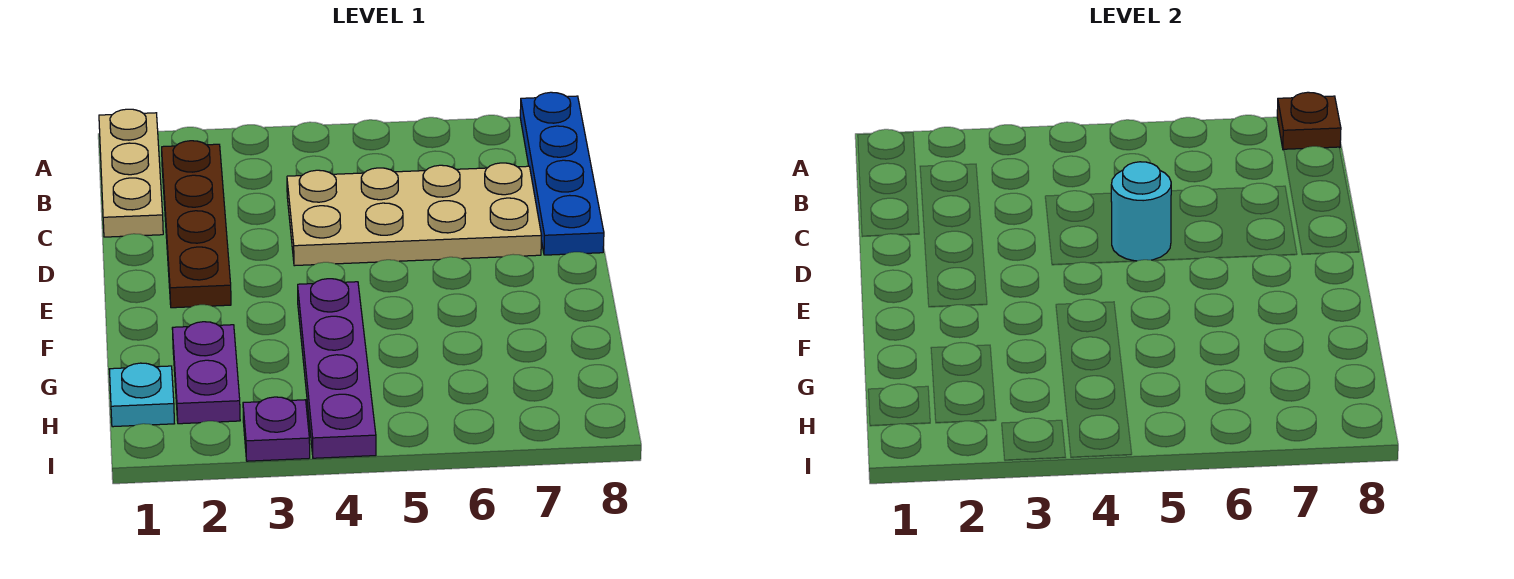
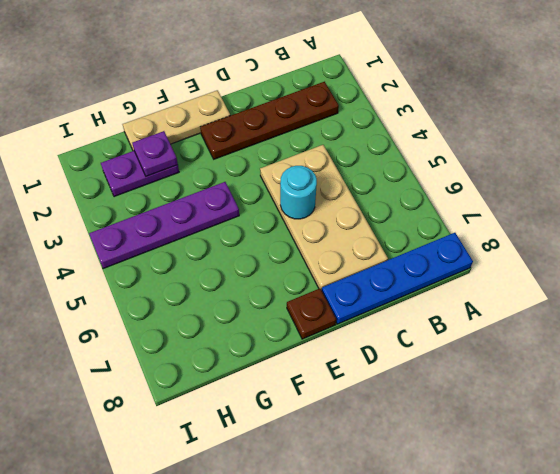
tan plate A1:C1 level 1 -> tan plate E1:G1 level 1
brown plate A8 level 2 -> brown plate E8 level 1
cyan plate H1 level 1 -> none
purple plate I3 level 1 -> purple plate G2 level 2

